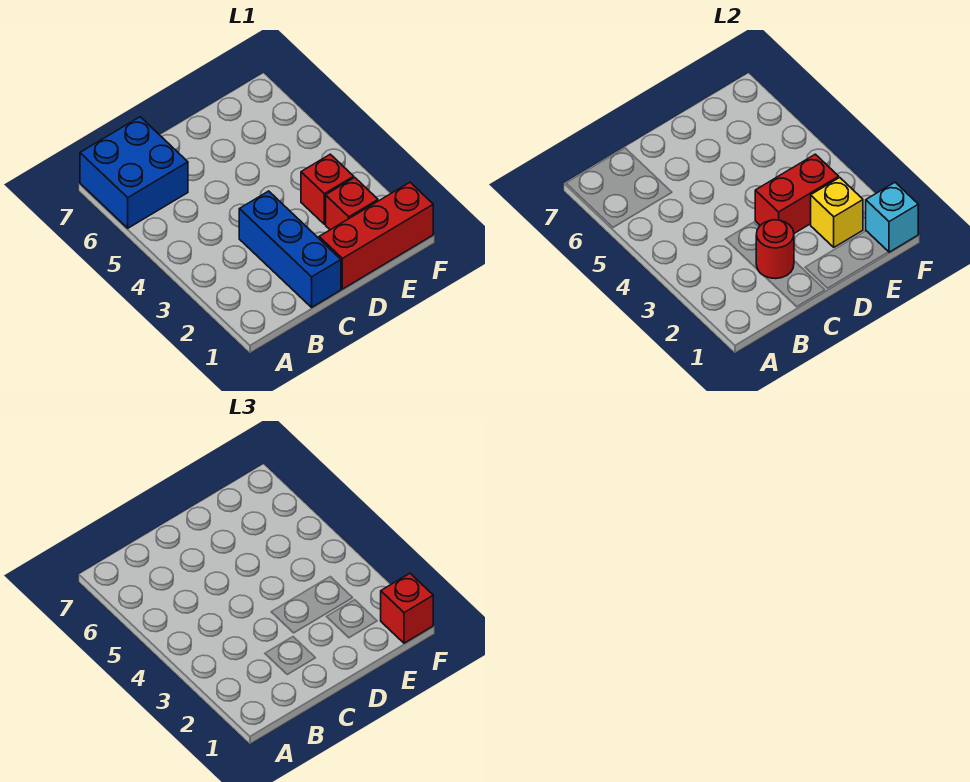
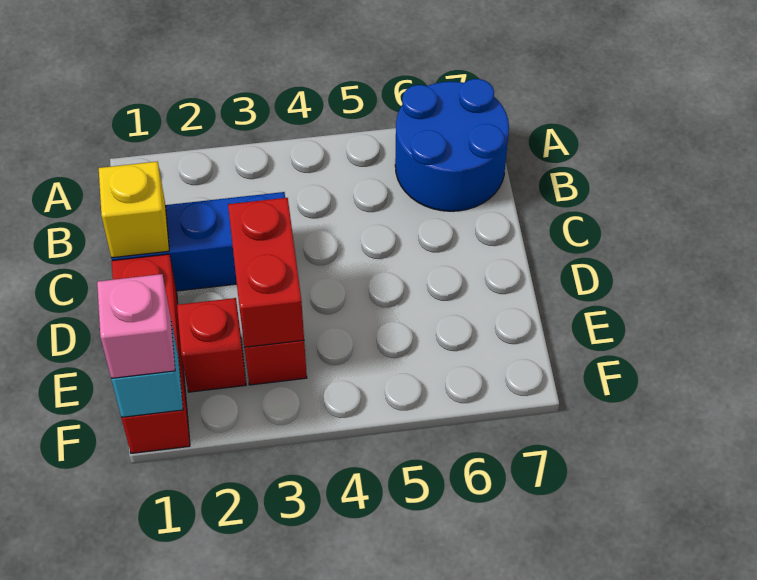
blue brick A6:B7 level 1 -> blue round brick A6:B7 level 1
red round brick C2 level 2 -> none
yellow brick E2 level 2 -> yellow brick C1 level 2
red brick F1 level 3 -> pink brick F1 level 3

